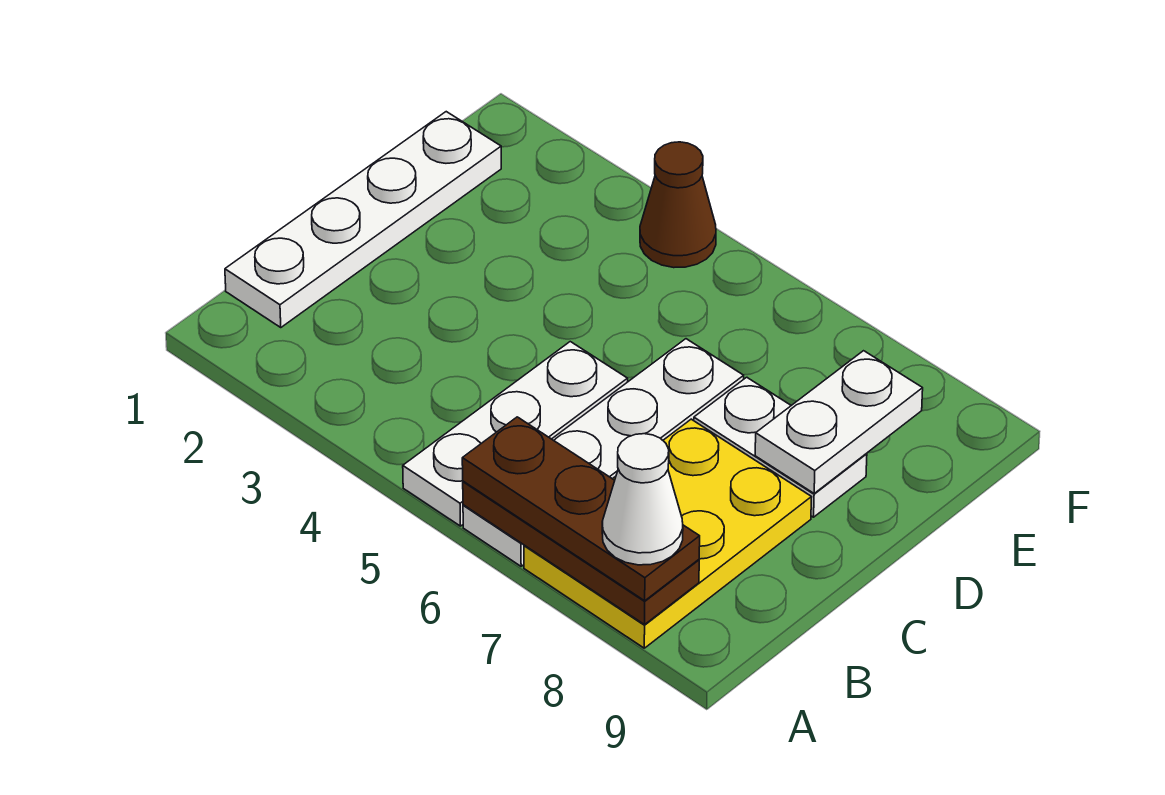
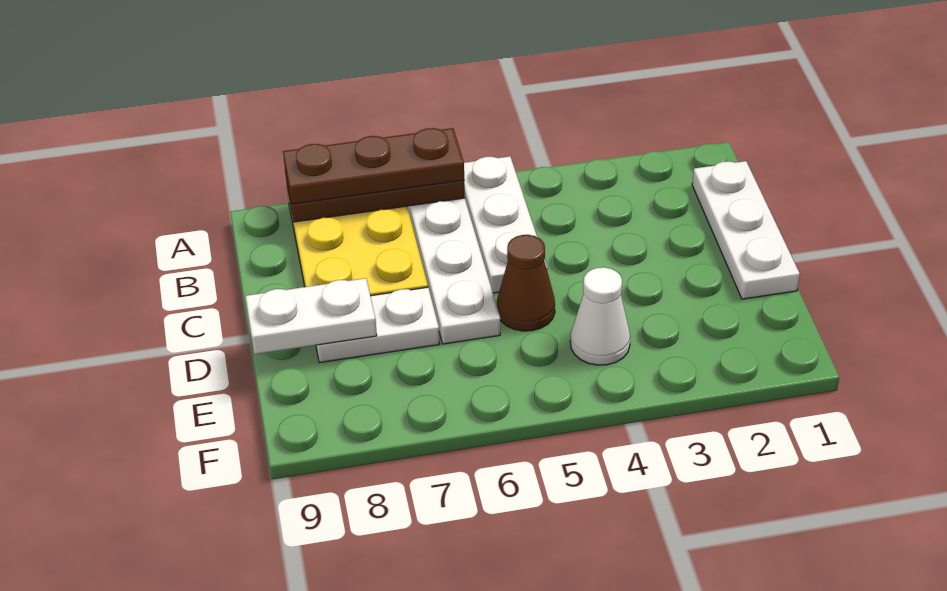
white cone A8 level 4 -> white cone E4 level 1
white plate B1:E1 level 1 -> white plate B1:D1 level 1
white plate D8:E8 level 2 -> white plate D8:D9 level 2
brown cone F4 level 1 -> brown cone D5 level 1

